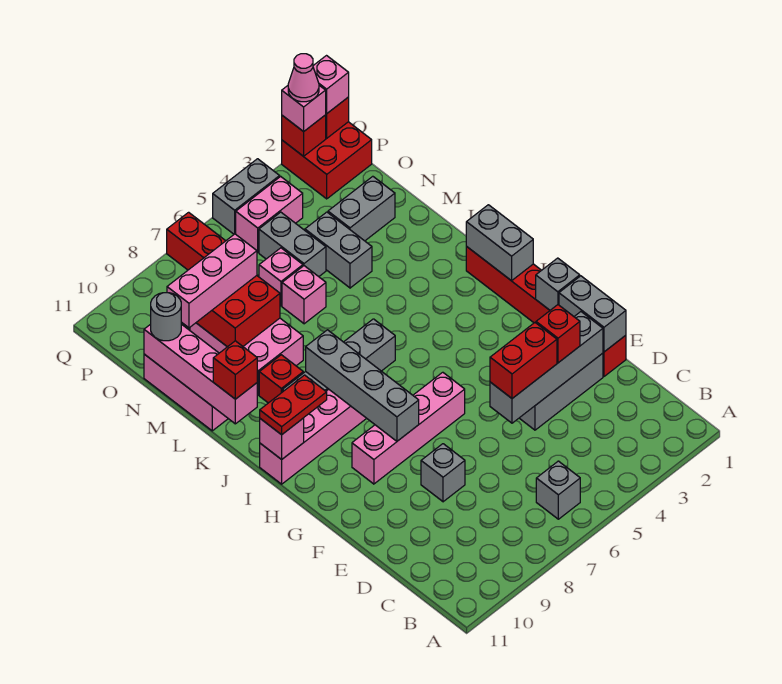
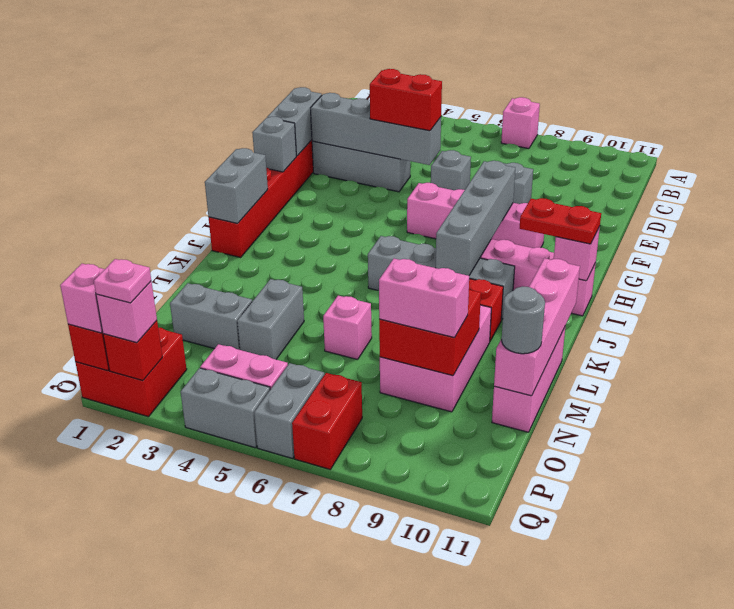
grey brick B6 level 1 -> grey brick E6 level 1
red brick E3 level 3 -> none
red brick K11 level 3 -> none
grey brick N5:O5 level 1 -> grey brick P6:Q6 level 1
pink brick N6 level 1 -> pink brick A7 level 1
pink brick N8:N10 level 3 -> pink brick N8:N9 level 3
pink cone Q2 level 4 -> pink plate Q2 level 4

